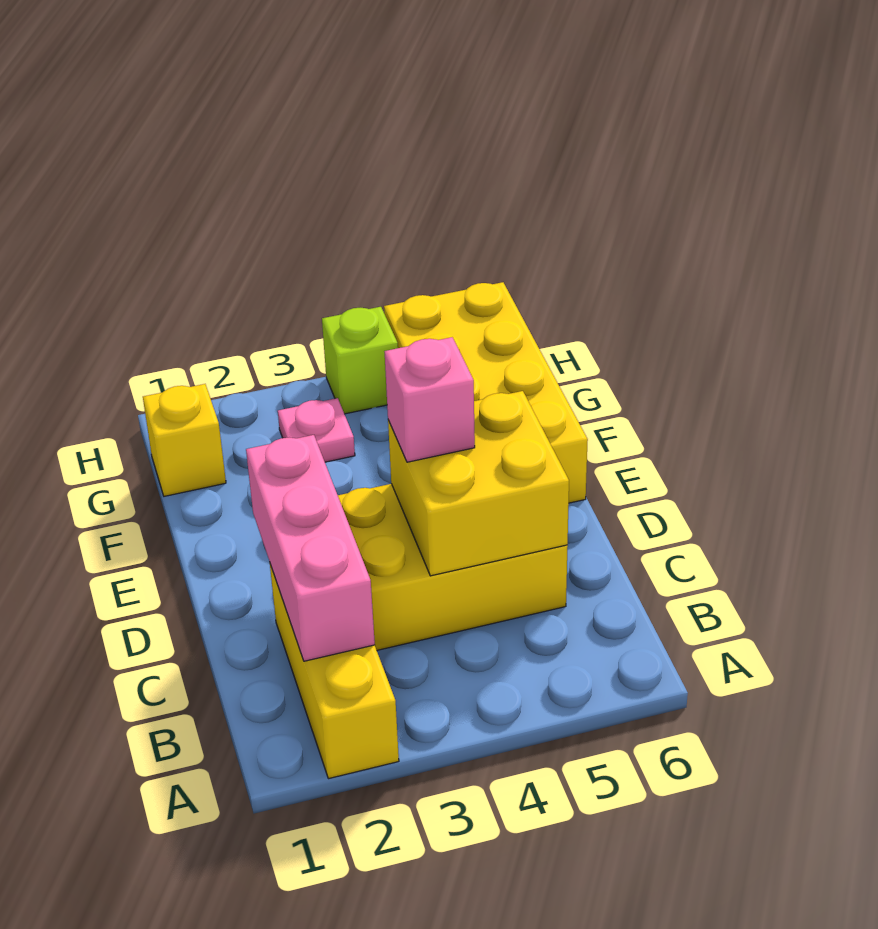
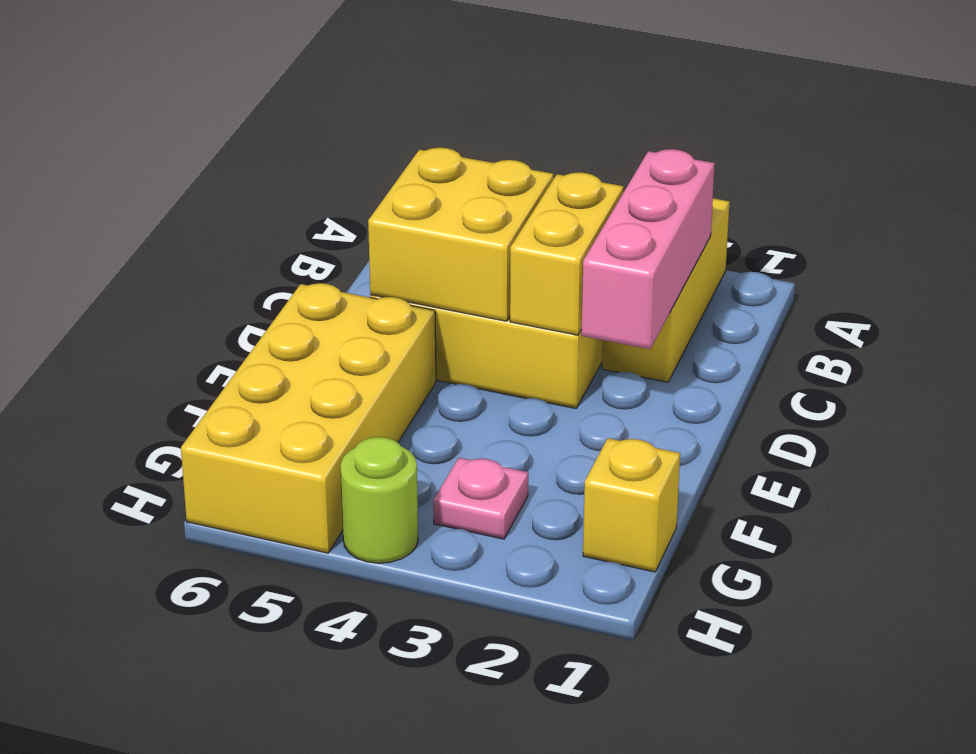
none -> yellow brick C3:D3 level 2
pink brick D4 level 3 -> none
lime brick H4 level 1 -> lime round brick H4 level 1

